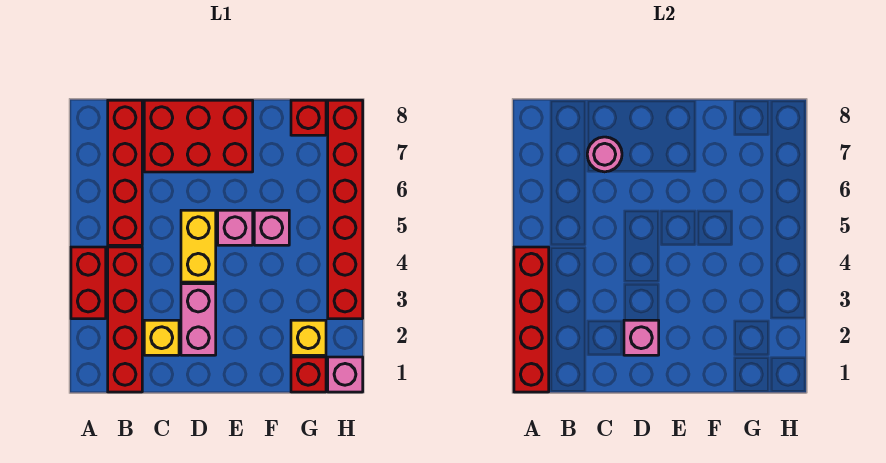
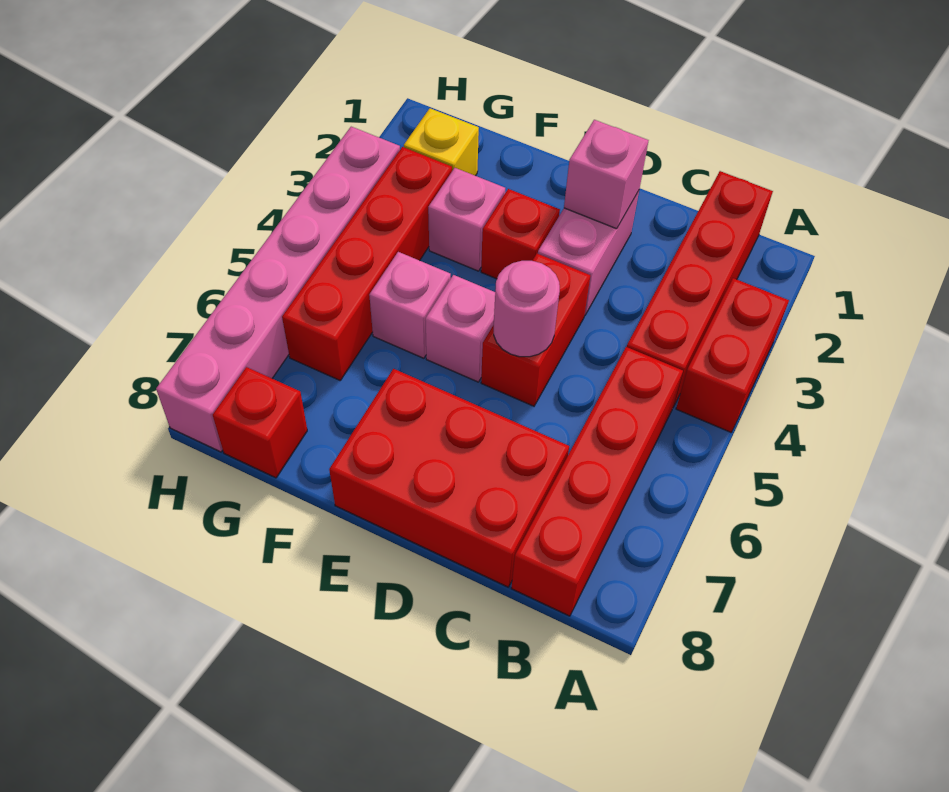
red brick A1:A4 level 2 -> red brick G3:G6 level 1
yellow brick C2 level 1 -> none
pink round brick C7 level 2 -> pink round brick D5 level 2
yellow brick D4:D5 level 1 -> red brick D4:D5 level 1
red brick G1 level 1 -> red brick E3 level 1
pink brick H1 level 1 -> pink brick F3 level 1
red brick H3:H8 level 1 -> pink brick H3:H8 level 1

